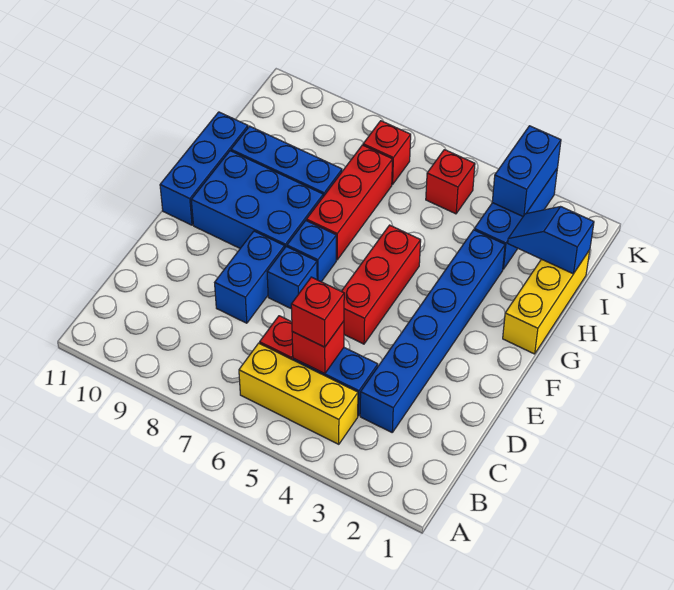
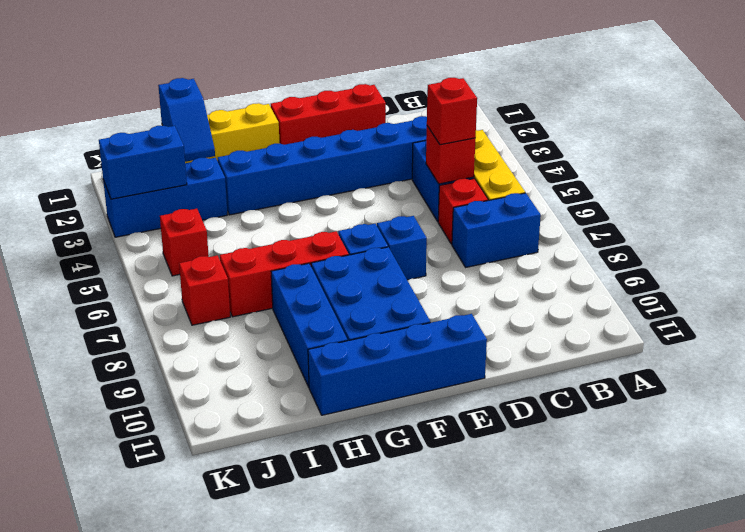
blue brick D8:E8 level 1 -> blue brick B7:C7 level 1
red brick E5:G5 level 1 -> red brick D1:F1 level 1
blue brick F11:H11 level 1 -> blue brick E11:H11 level 1

